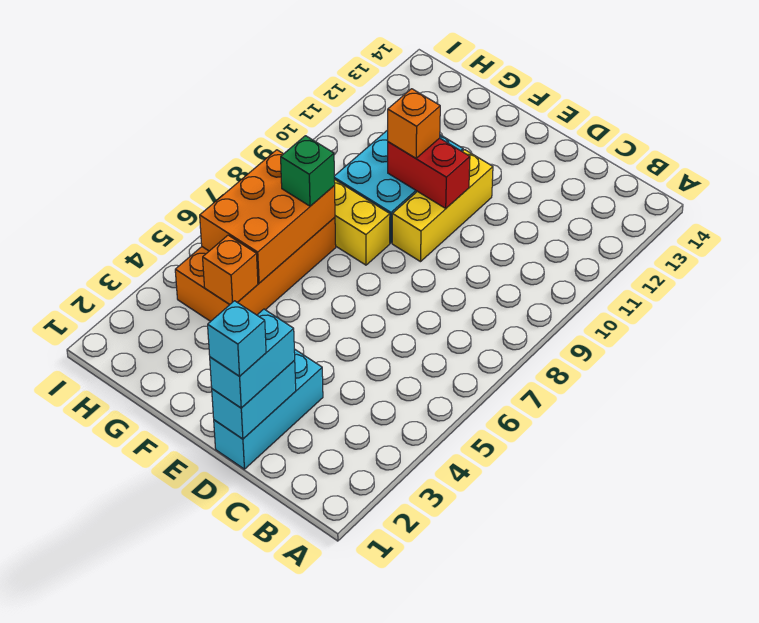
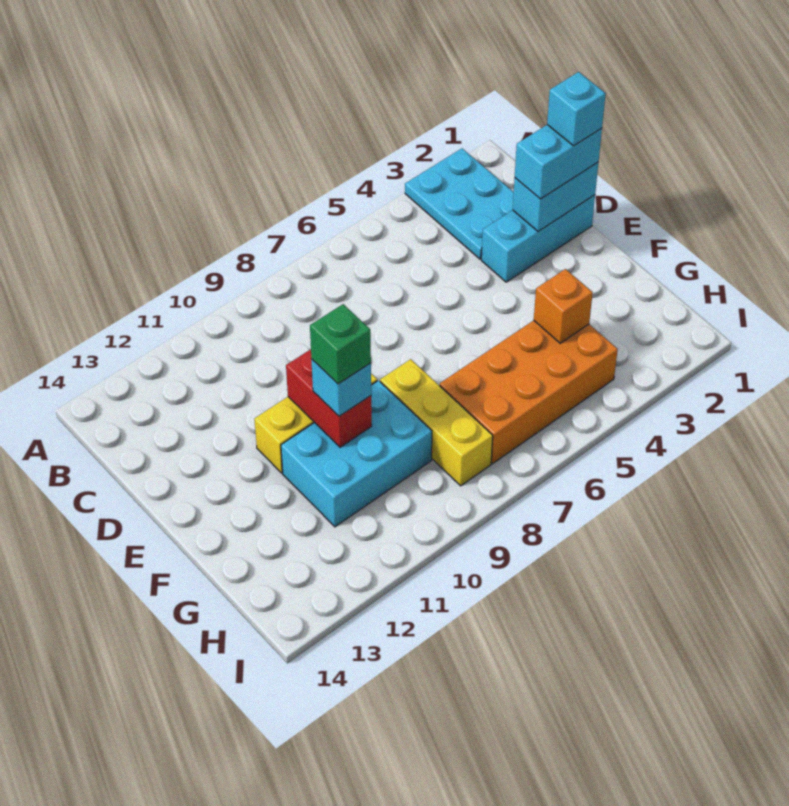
none -> cyan plate A2:C3 level 1
orange brick F10 level 3 -> cyan brick F10 level 3
orange brick G5:H7 level 2 -> none
green brick G7 level 3 -> green brick F10 level 4

